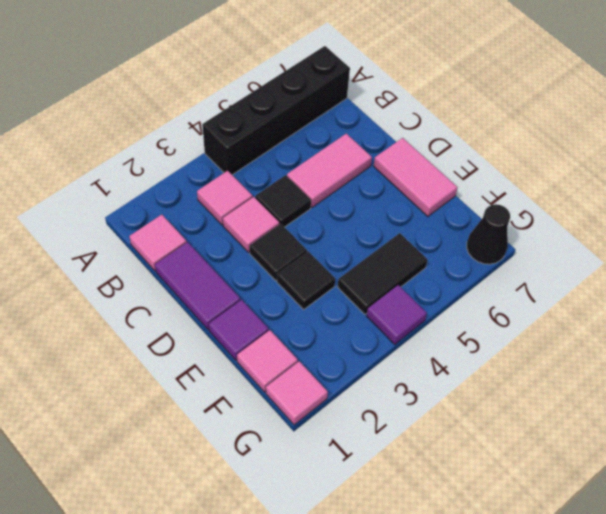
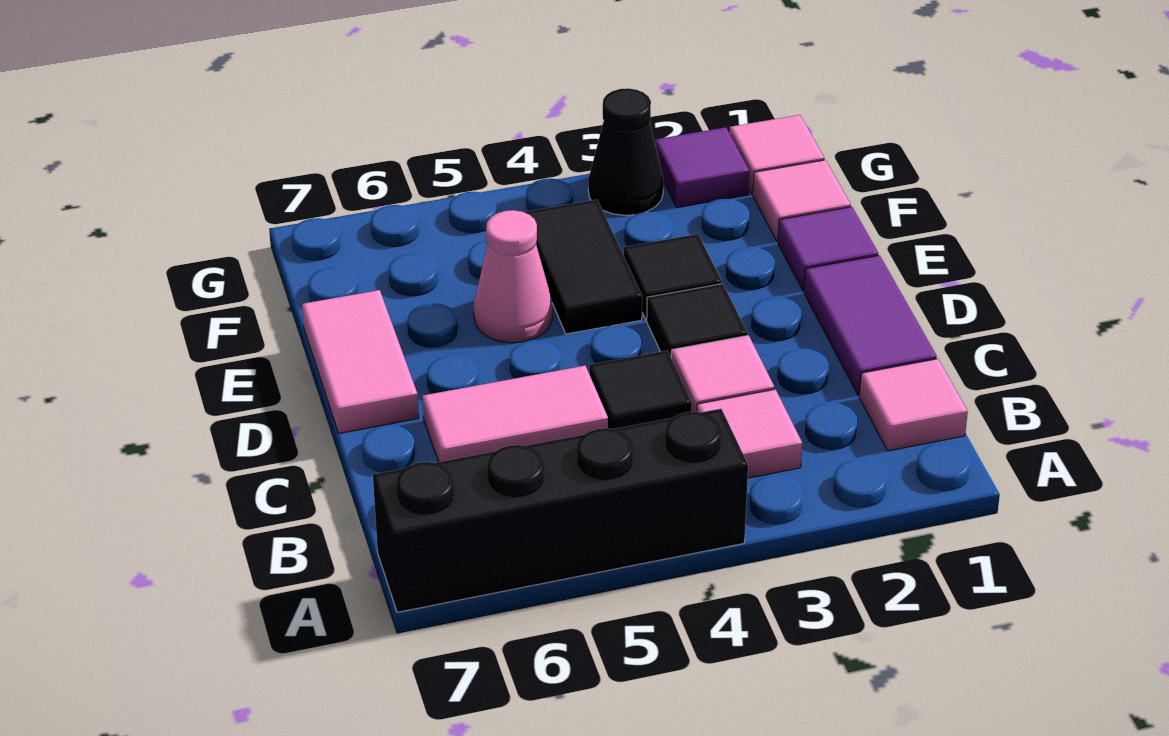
none -> pink cone E5 level 1
black tile F4:F5 level 1 -> black tile E4:F4 level 1
purple tile G4 level 1 -> purple tile G2 level 1
black cone G7 level 1 -> black cone G3 level 1

